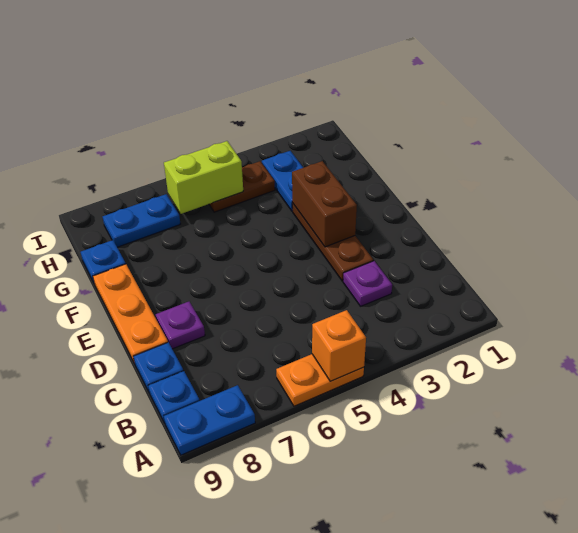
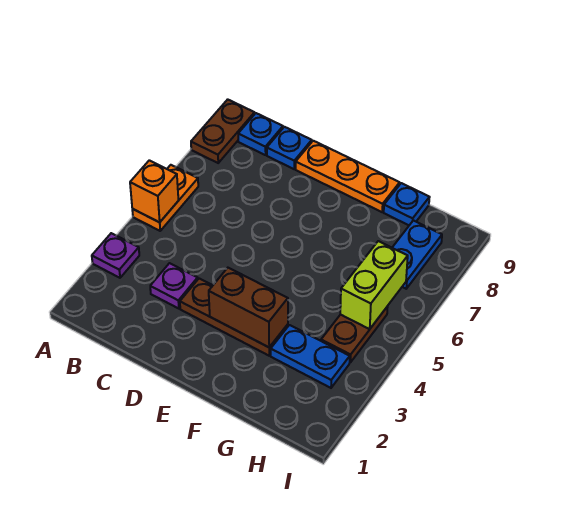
blue plate A8:A9 level 1 -> brown plate A8:A9 level 1
purple plate D8 level 1 -> purple plate A3 level 1

